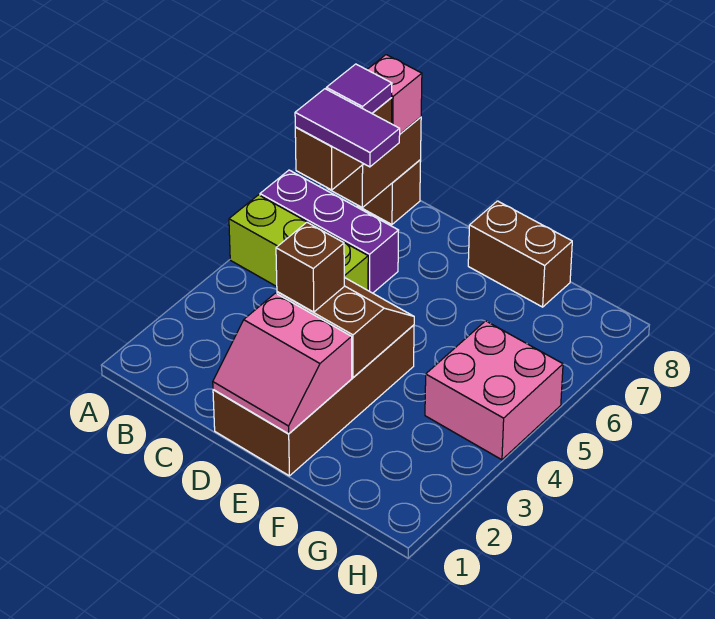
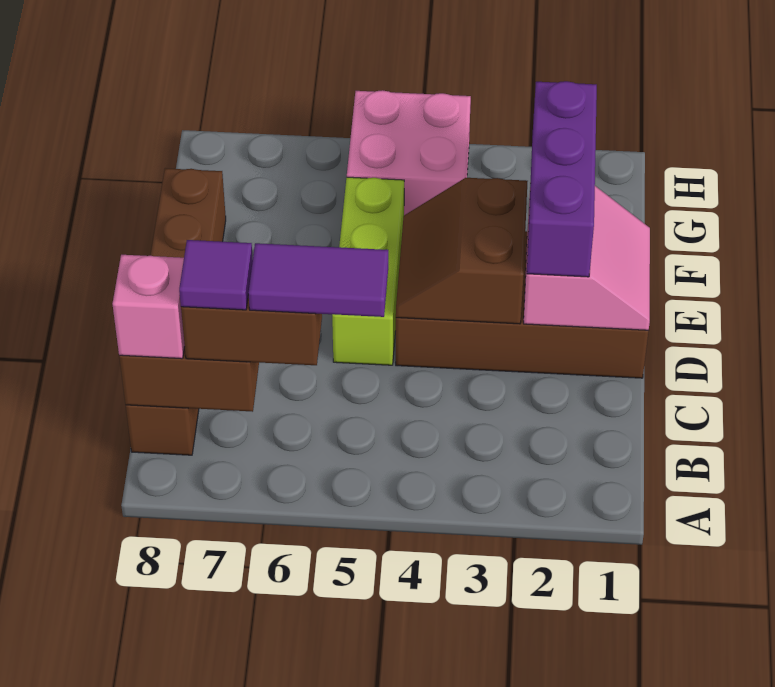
lime brick A5:C5 level 1 -> lime brick D5:F5 level 1
purple brick A6:C6 level 1 -> purple brick D2:F2 level 3
purple tile B6:C6 level 4 -> purple tile B5:B6 level 4
brown brick D3 level 3 -> none

